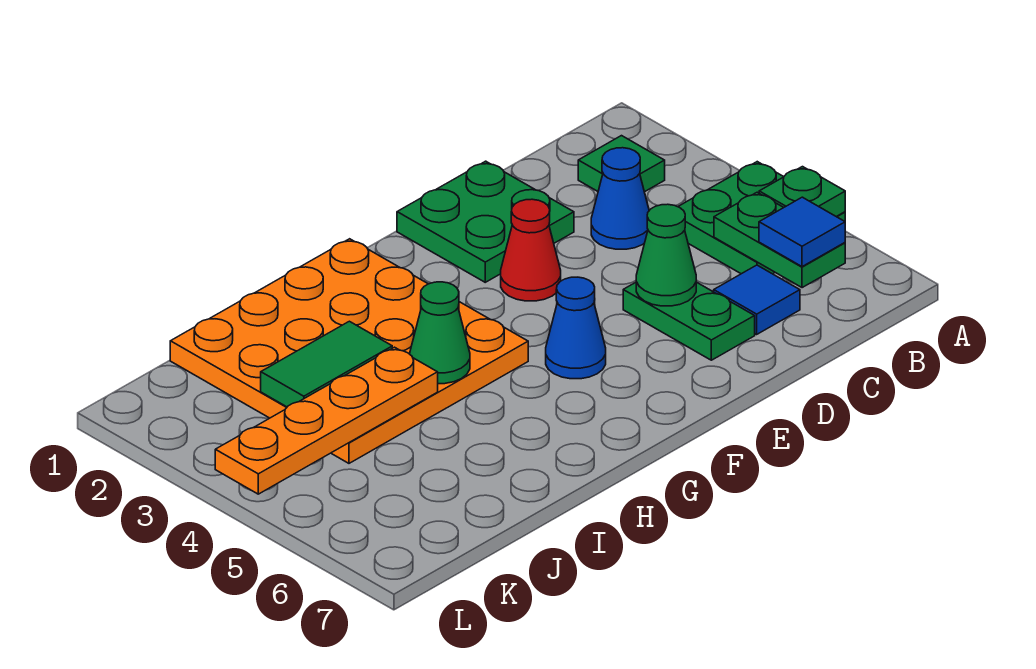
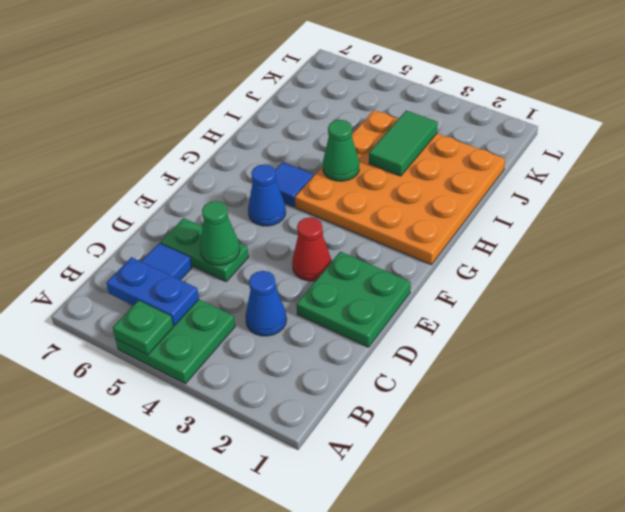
green tile B2 level 1 -> none
green plate B5:B6 level 2 -> blue plate B5:B6 level 2
blue tile B6 level 3 -> blue tile G5 level 1
orange plate I4:L4 level 2 -> none

